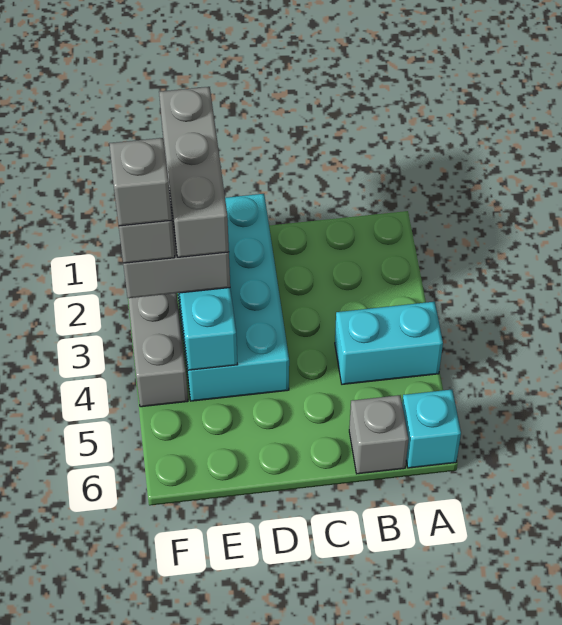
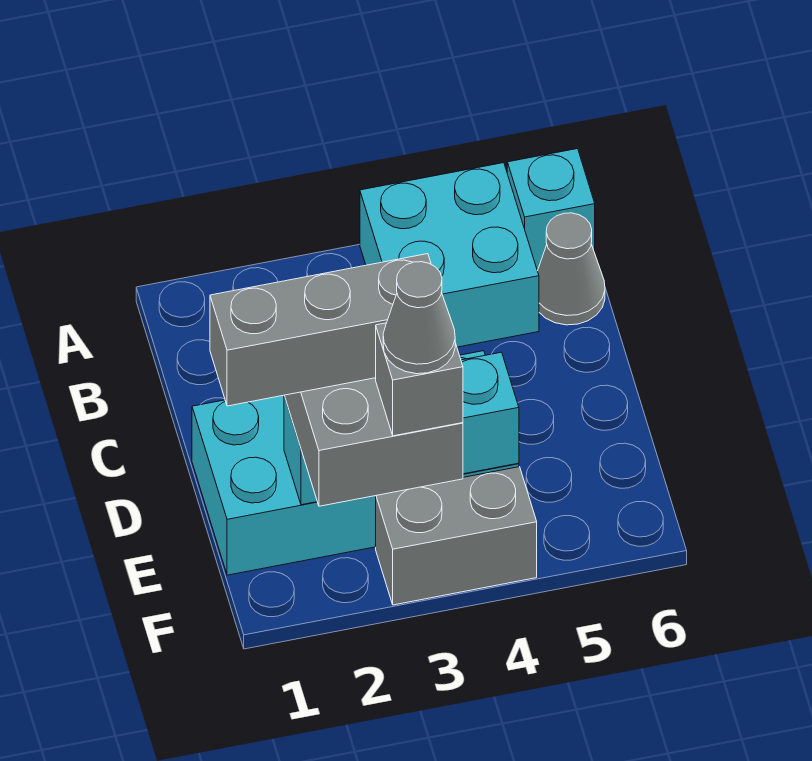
cyan brick A4:B4 level 1 -> cyan brick A4:B5 level 1
grey brick B6 level 1 -> grey cone B6 level 1
grey brick F3 level 5 -> grey cone F3 level 5

